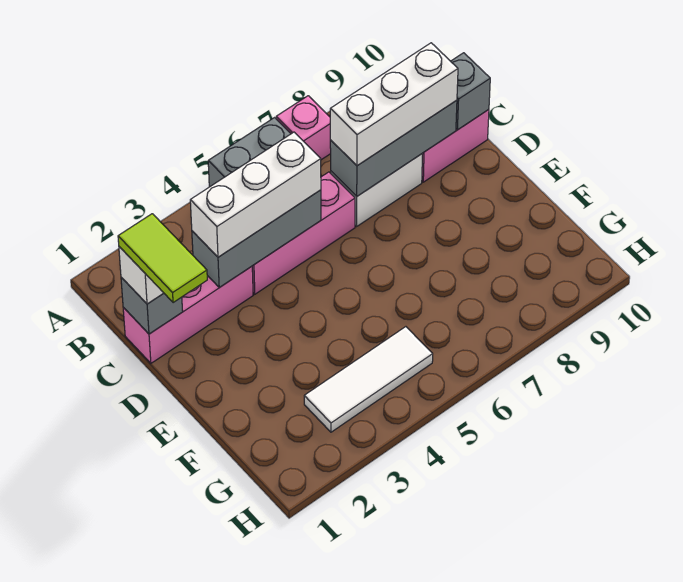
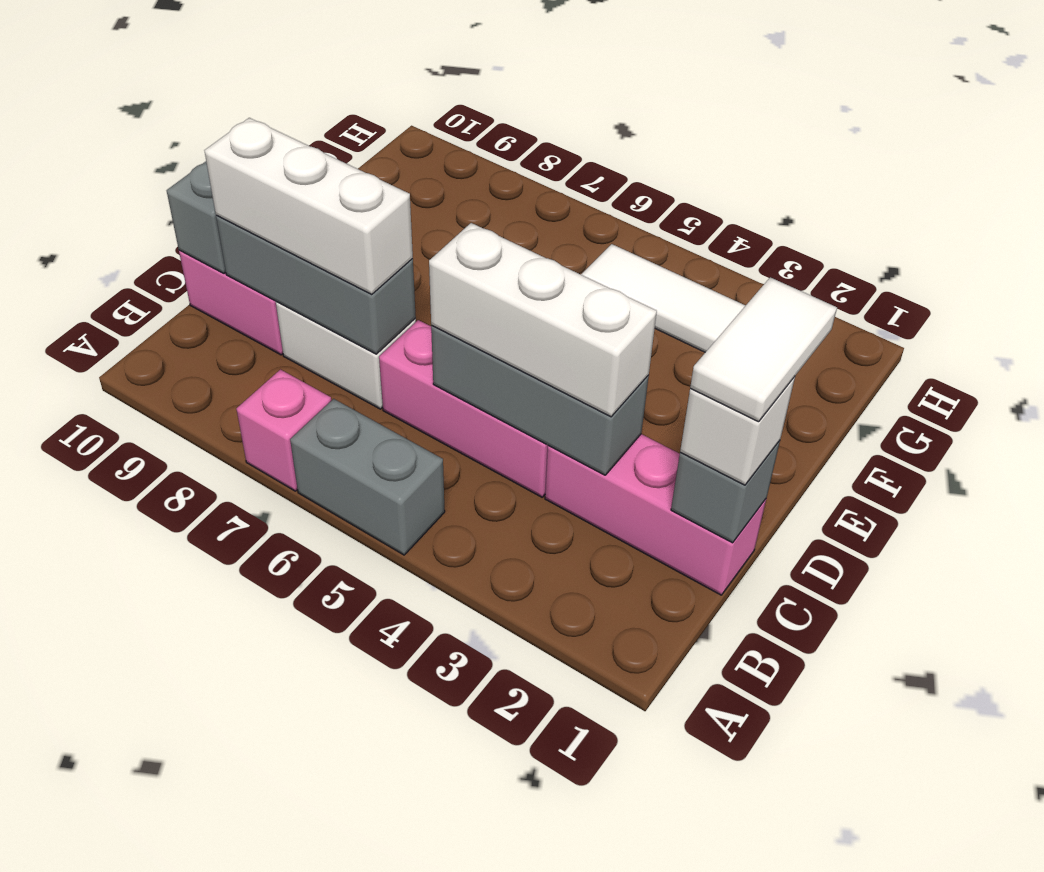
lime tile C1:D1 level 4 -> white tile C1:D1 level 4

